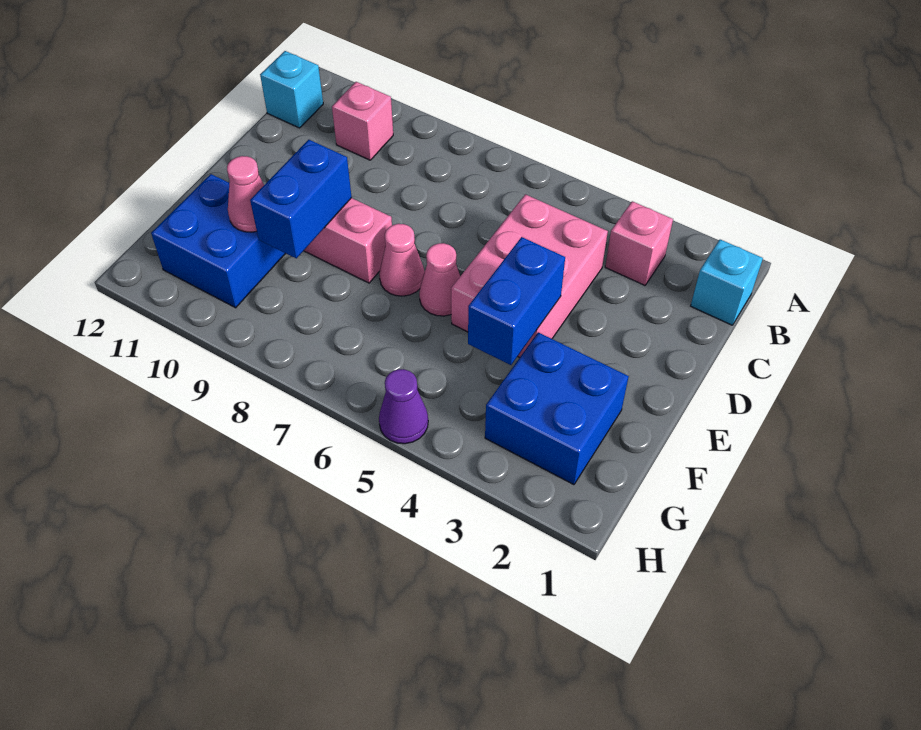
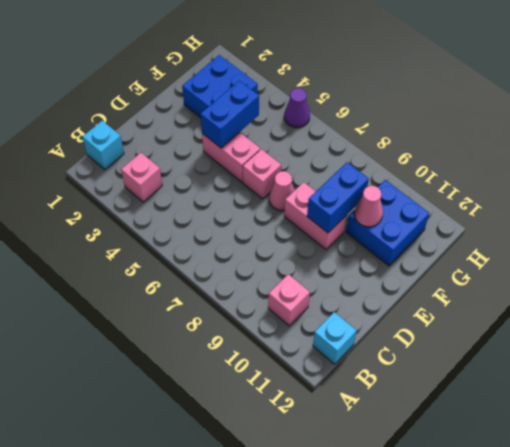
pink brick C4:E5 level 1 -> pink brick E4:E5 level 1
pink cone E6 level 1 -> pink brick E6 level 1

